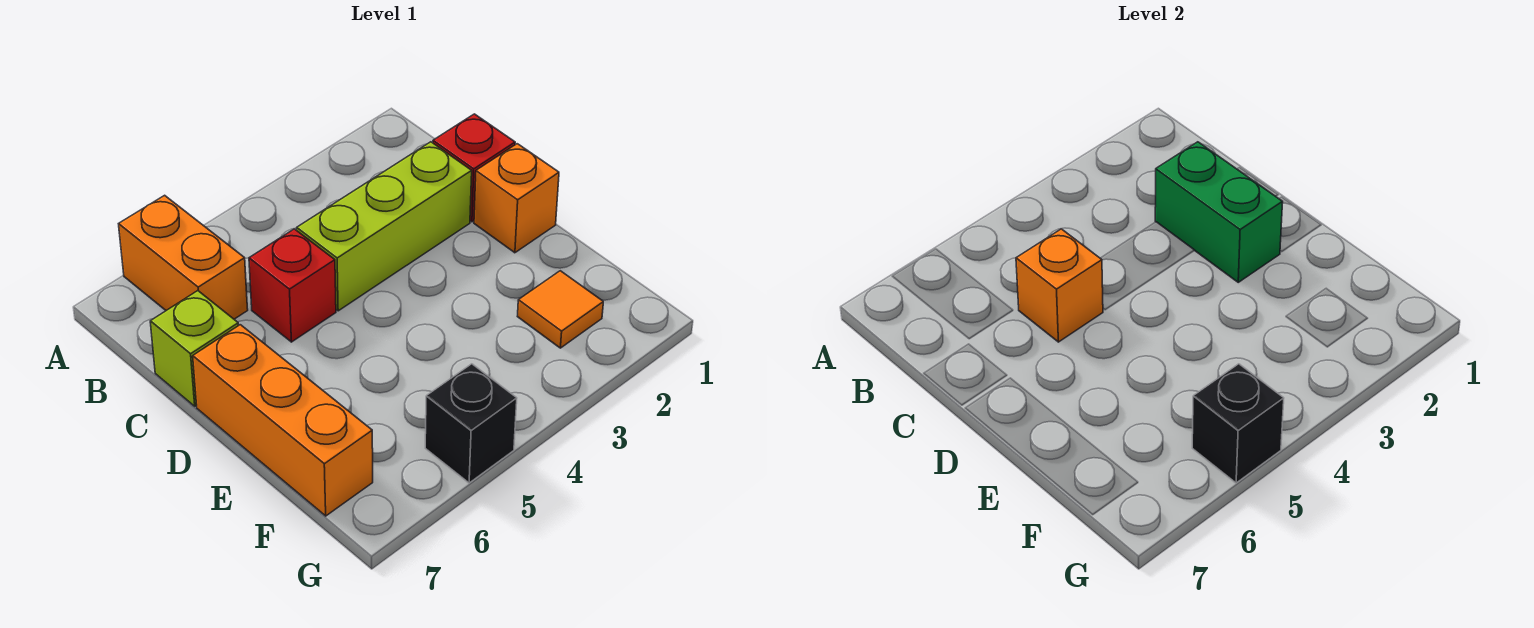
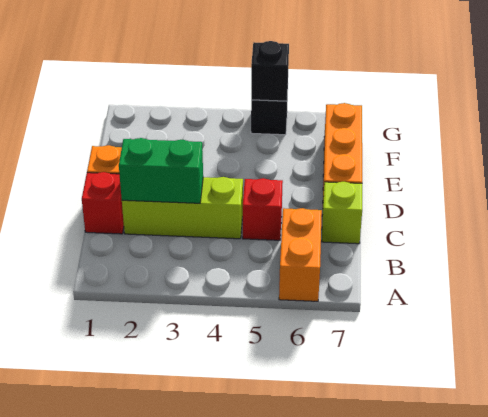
green brick C2:D2 level 2 -> green brick C2:C3 level 2
orange brick C5 level 2 -> none
orange tile F2 level 1 -> none

